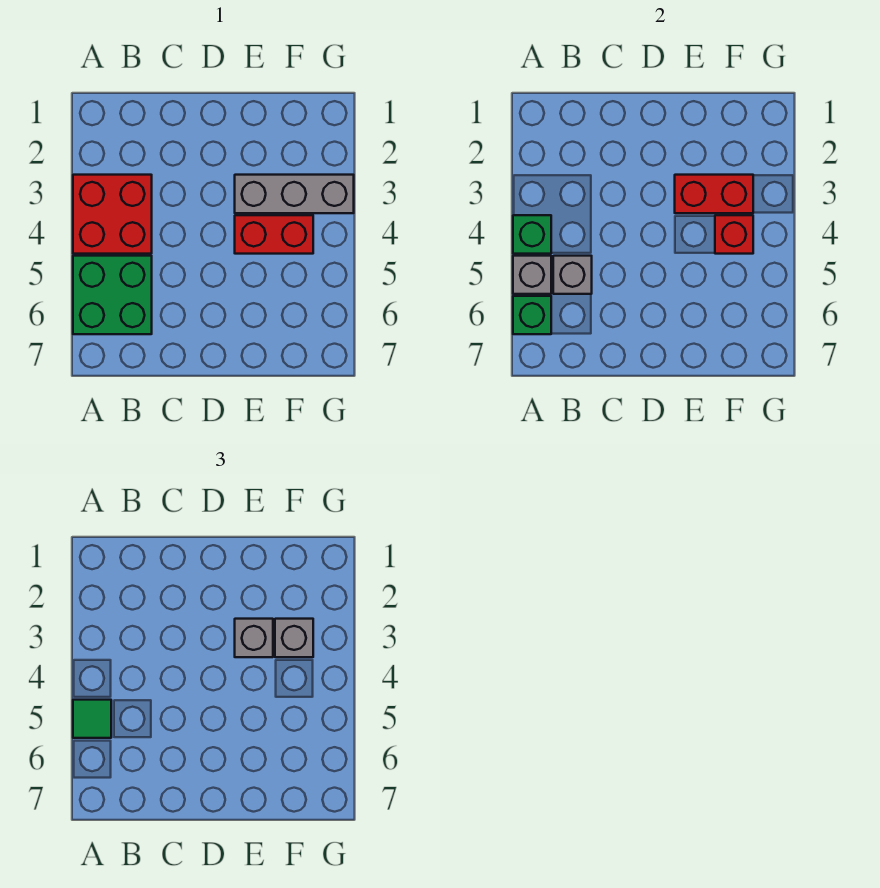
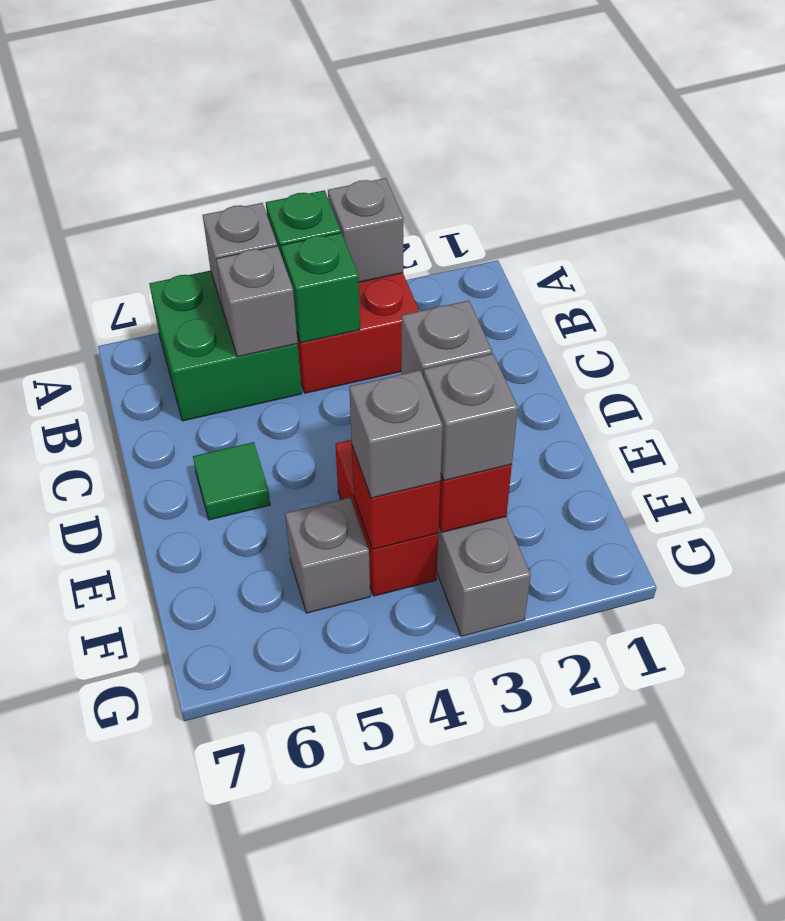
none -> grey brick A3 level 2
green tile A5 level 3 -> green tile D6 level 1
green brick A6 level 2 -> green brick B4 level 2
none -> grey brick F4 level 3
none -> grey brick F5 level 1

